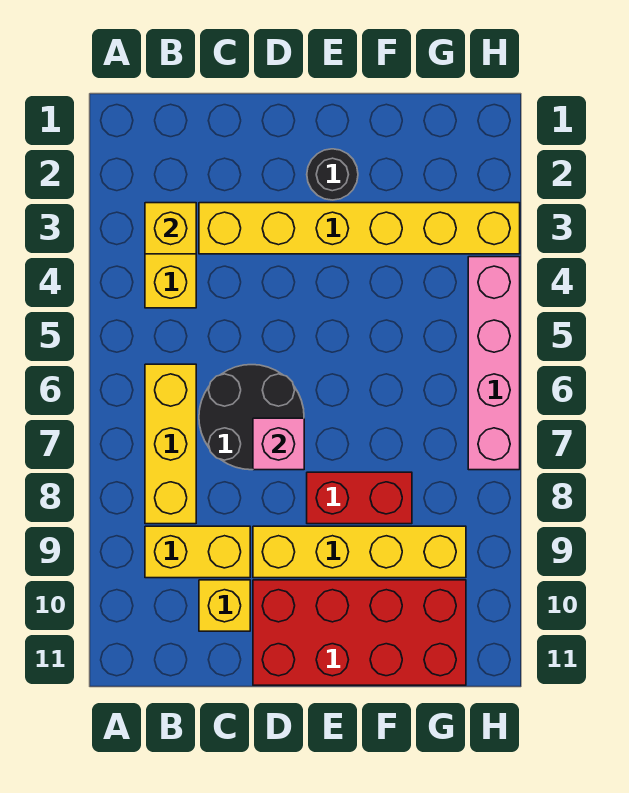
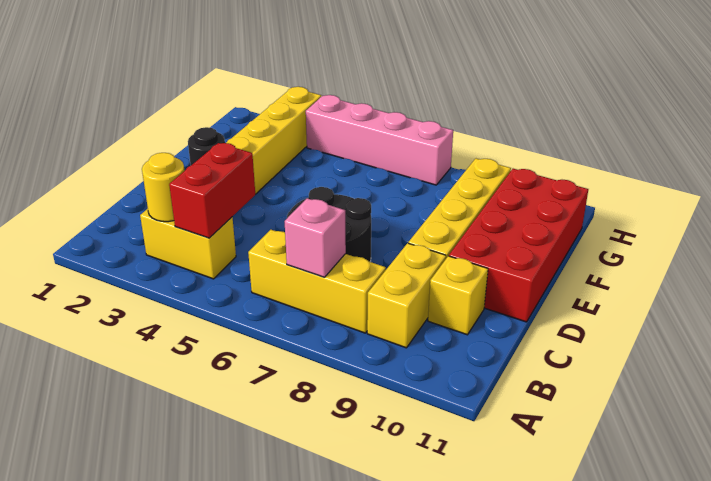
yellow brick B3 level 2 -> yellow round brick B3 level 2
pink brick D7 level 2 -> pink brick B7 level 2
red brick E8:F8 level 1 -> red brick B4:C4 level 2

